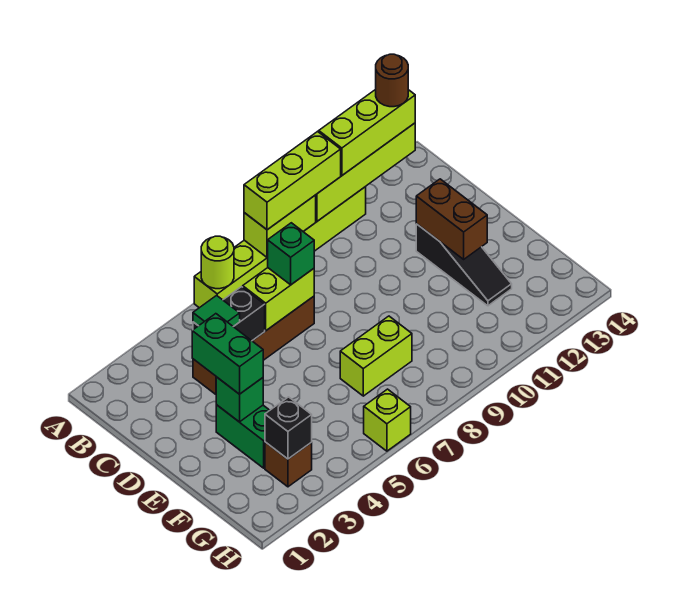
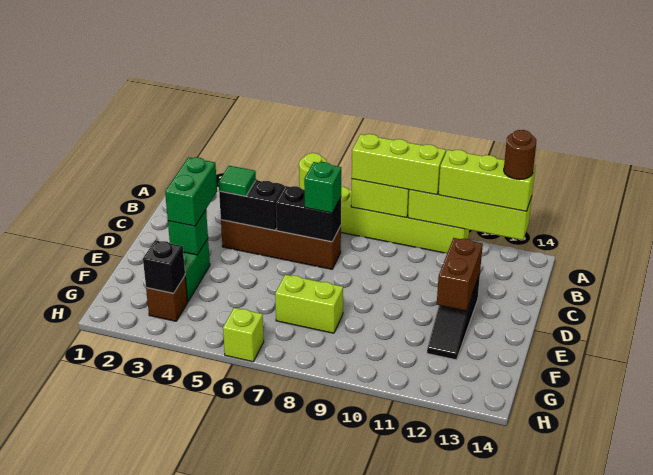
lime brick C6:C7 level 2 -> black brick C6:C7 level 2

